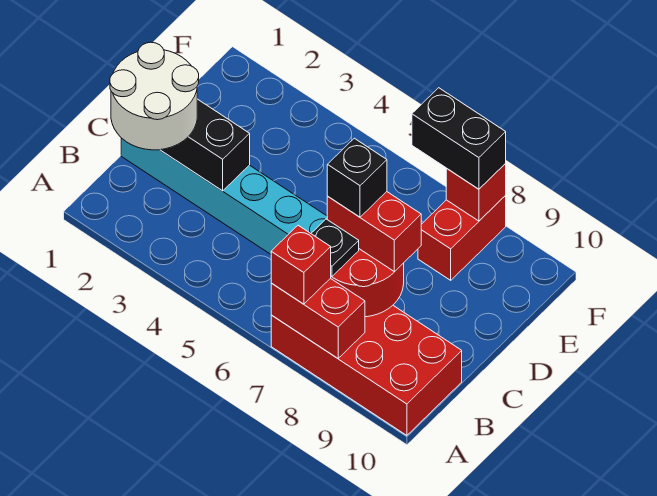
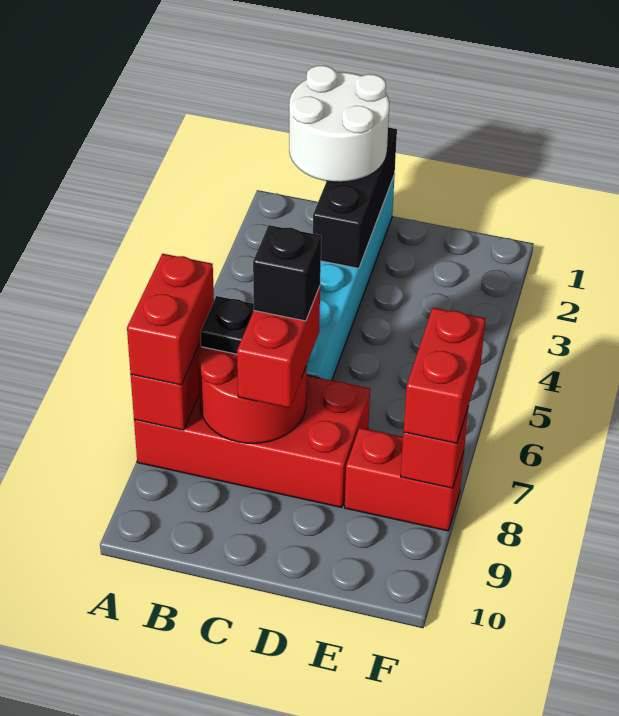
red brick A7:B10 level 1 -> red brick A7:D8 level 1
red brick A7 level 3 -> red brick A7:A8 level 3
black brick F7:F8 level 3 -> red brick F7:F8 level 3

